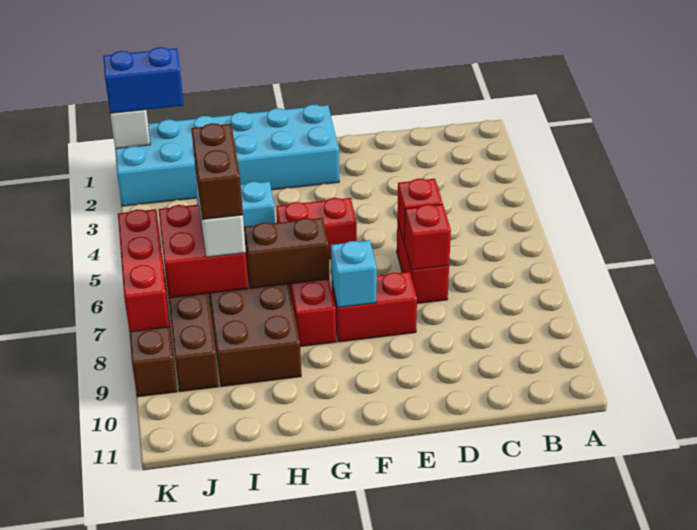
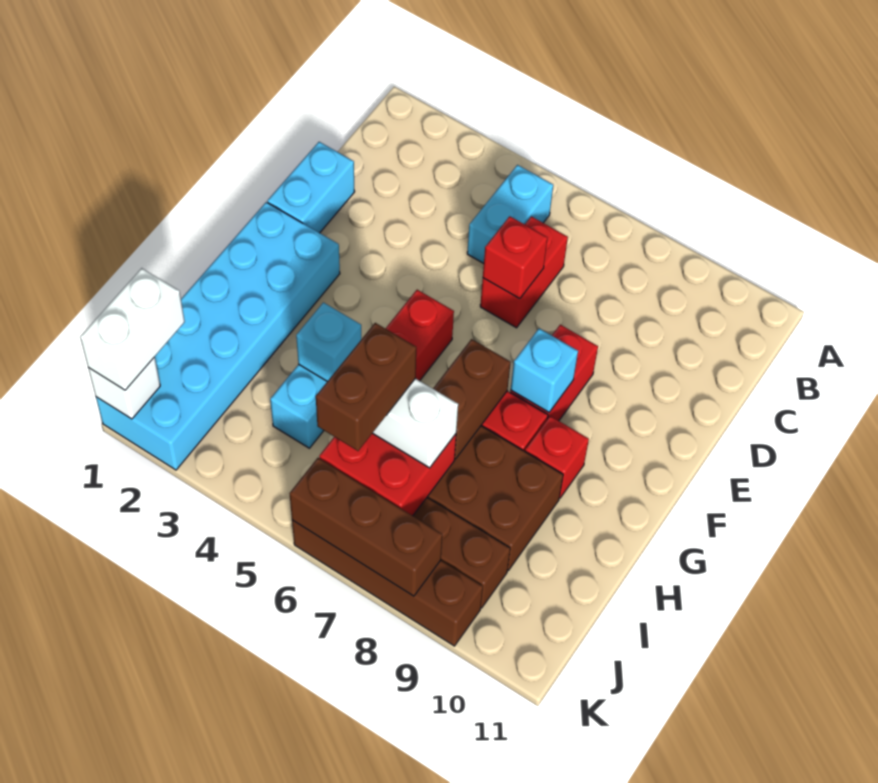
none -> cyan brick B5:C5 level 1
none -> cyan brick D1:E1 level 1
red brick D6:D7 level 1 -> red brick C6:D6 level 1
red brick D7 level 2 -> red brick G9 level 1
none -> cyan brick H4 level 2
brown brick I6:I7 level 4 -> brown brick I6:J6 level 4
blue brick J1:K1 level 3 -> white brick J1:K1 level 3
red brick K6:K8 level 2 -> brown brick K6:K8 level 2

